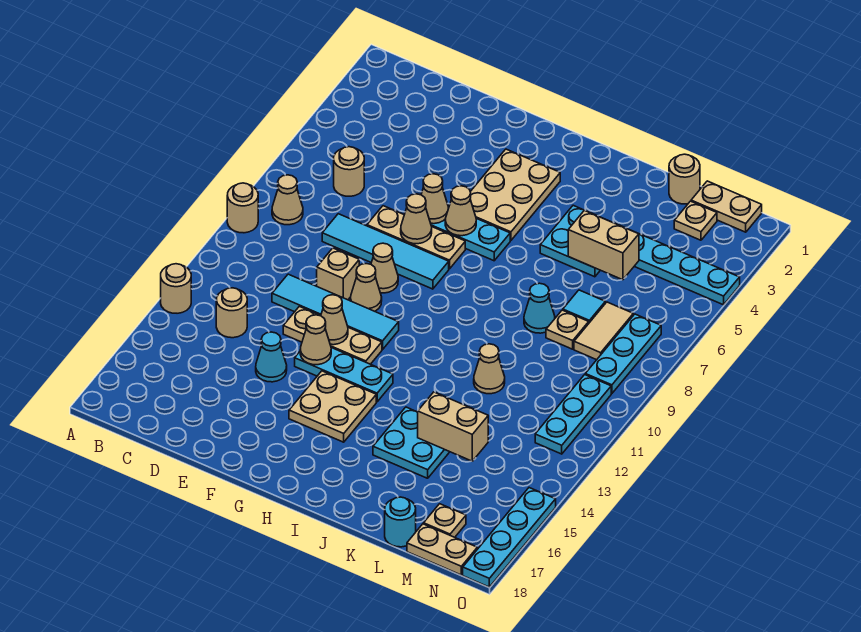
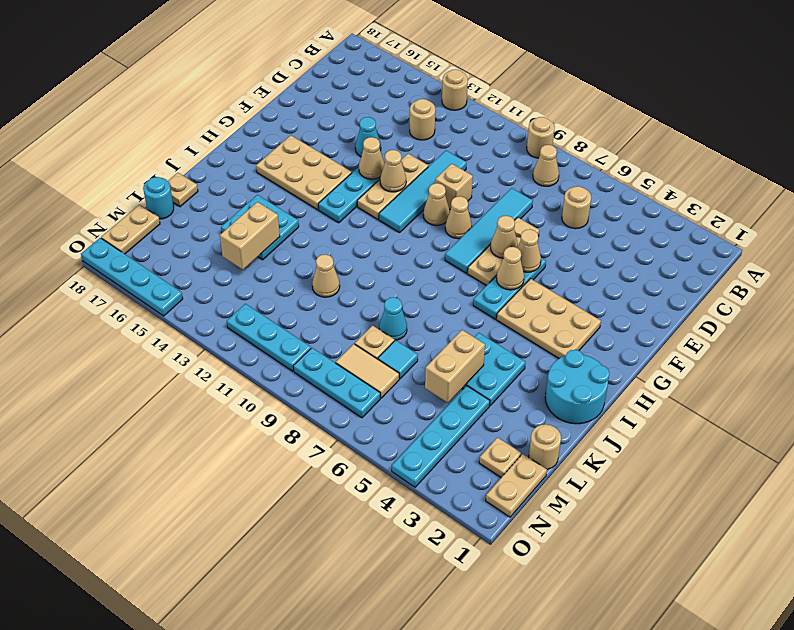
tan plate G14:H15 level 1 -> tan plate G14:H16 level 1
none -> cyan round brick I1:J2 level 1
tan plate M17 level 1 -> tan plate K18 level 1

